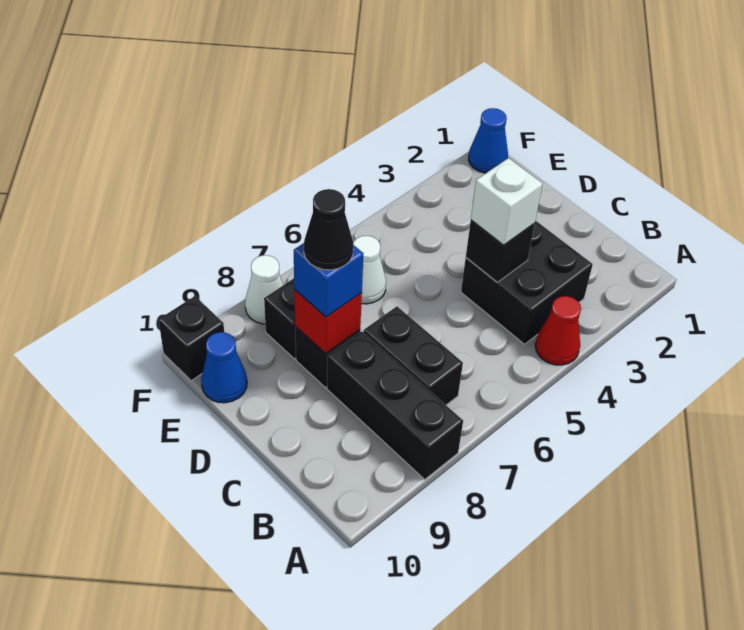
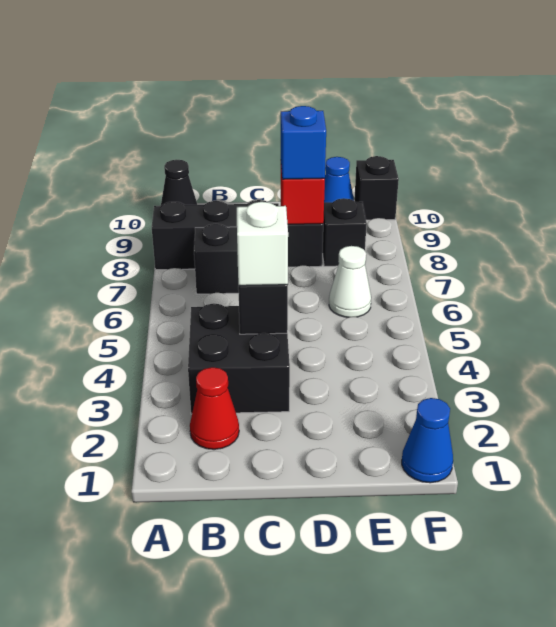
red cone A4 level 1 -> red cone B2 level 1
black cone D8 level 4 -> black cone A10 level 1
white cone F8 level 1 -> none

